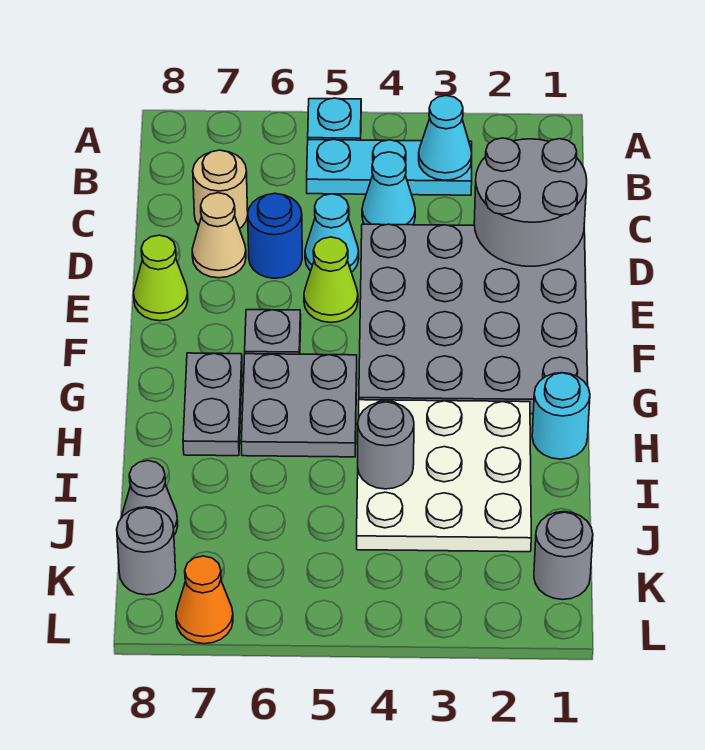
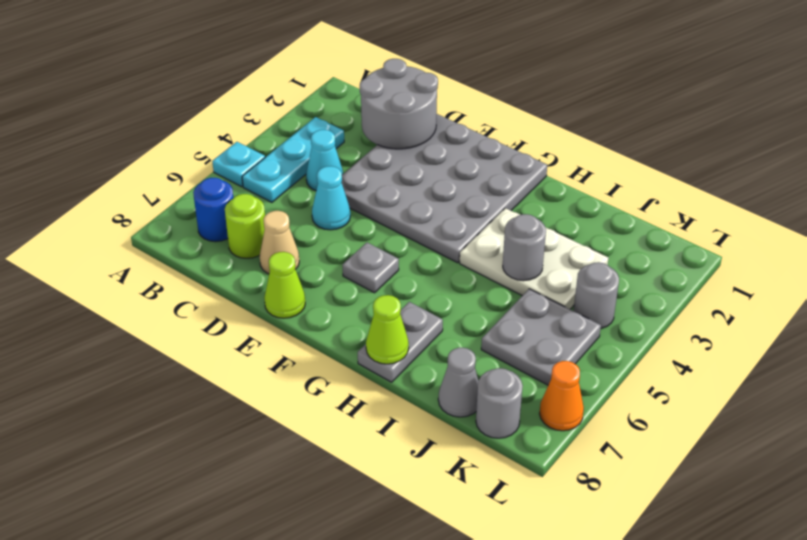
cyan cone B3 level 2 -> none
tan round brick C7 level 1 -> lime round brick C7 level 1
blue round brick D6 level 1 -> blue round brick B7 level 1
lime cone E5 level 1 -> lime cone H8 level 2
grey plate G5:H6 level 1 -> grey plate J5:K6 level 1
grey plate G7:H7 level 1 -> grey plate H7:H8 level 1
cyan round brick H1 level 1 -> none
white plate H2:J4 level 1 -> white plate H3:J4 level 1
grey round brick K1 level 1 -> grey round brick K4 level 1

